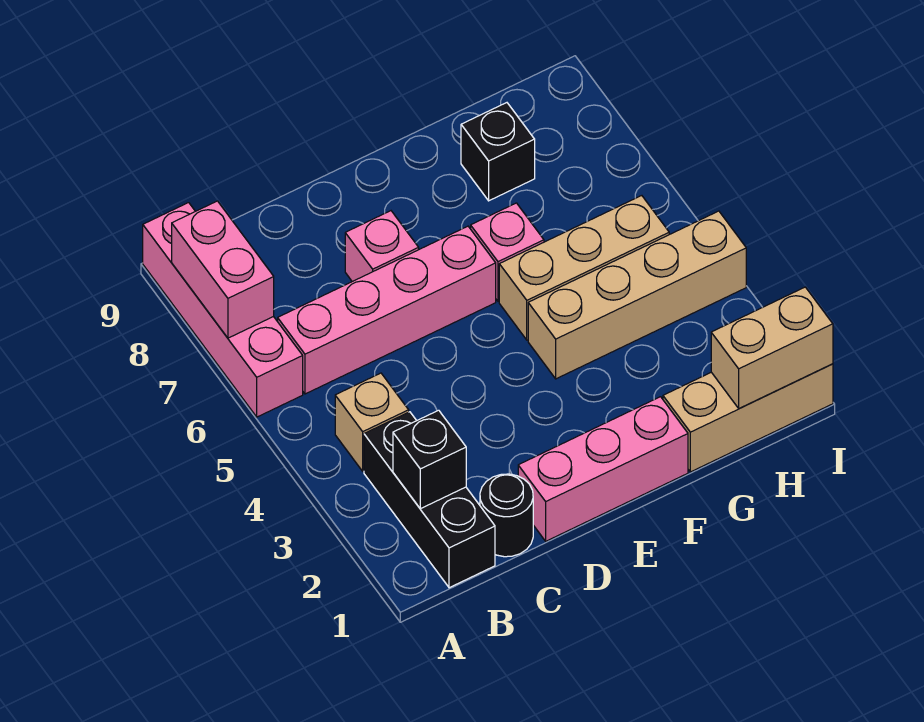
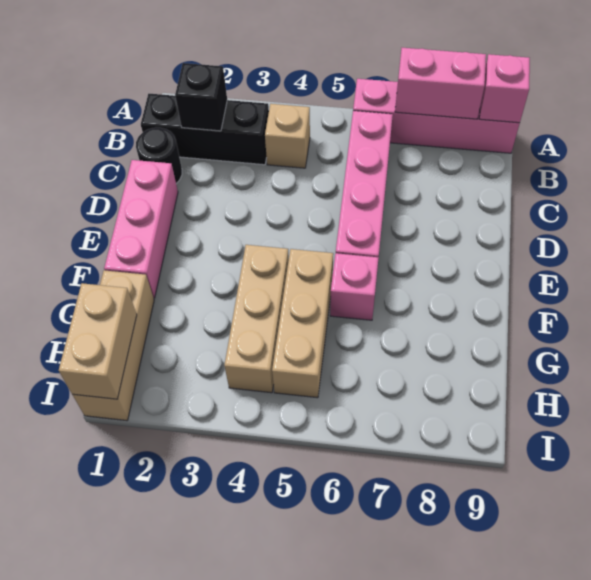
pink brick D7 level 1 -> pink brick A9 level 2
tan brick F4:I4 level 1 -> tan brick F4:H4 level 1
black brick G8 level 1 -> none

